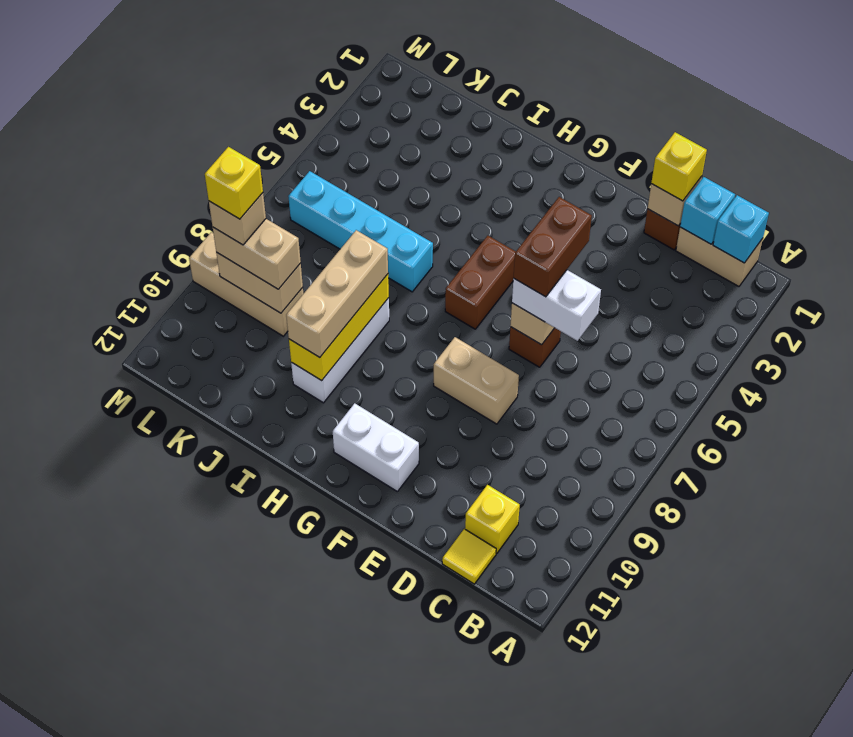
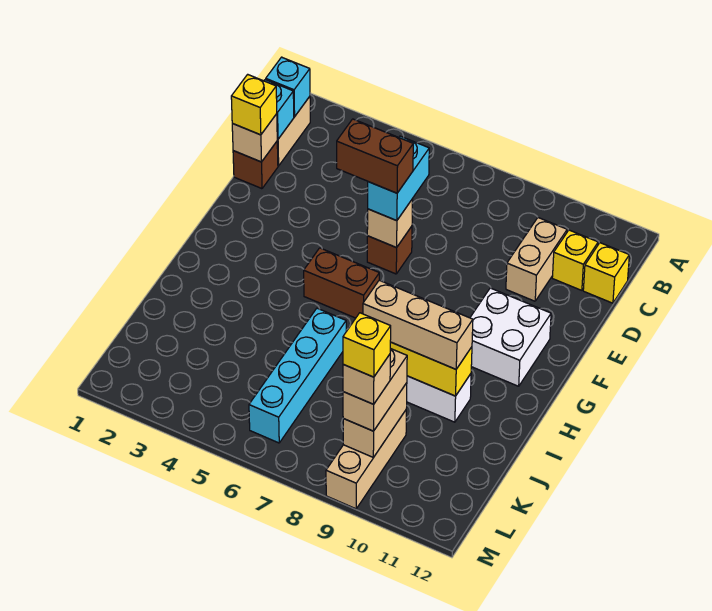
yellow tile C12 level 1 -> yellow brick C12 level 1
white brick D6:E6 level 3 -> cyan brick D6:E6 level 3
tan brick E8:F8 level 1 -> tan brick C10:D10 level 1
white brick F11:G11 level 1 -> white brick F10:G11 level 1

